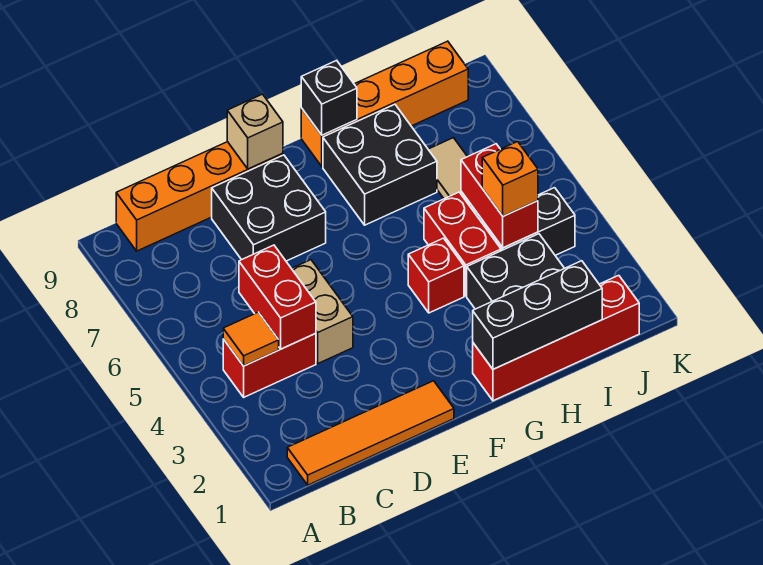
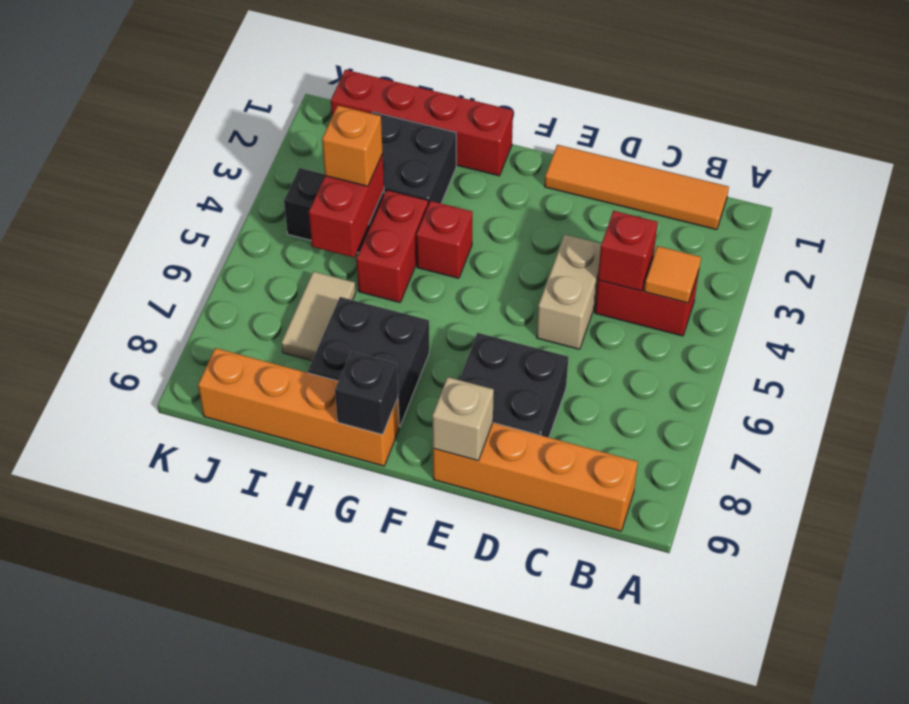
red brick C4:C5 level 2 -> red brick C4 level 2
black brick G1:I1 level 2 -> none

